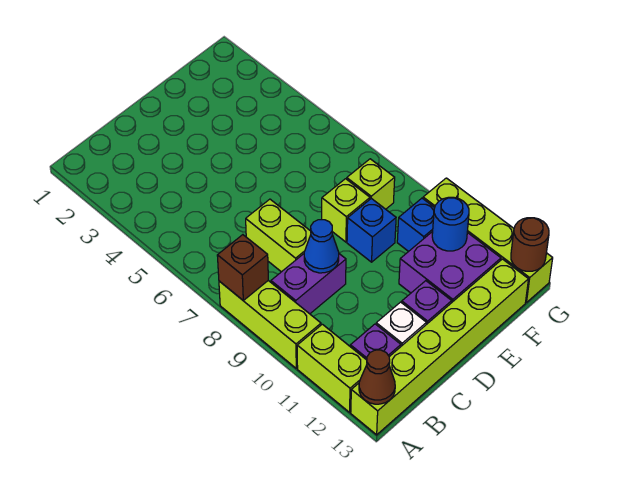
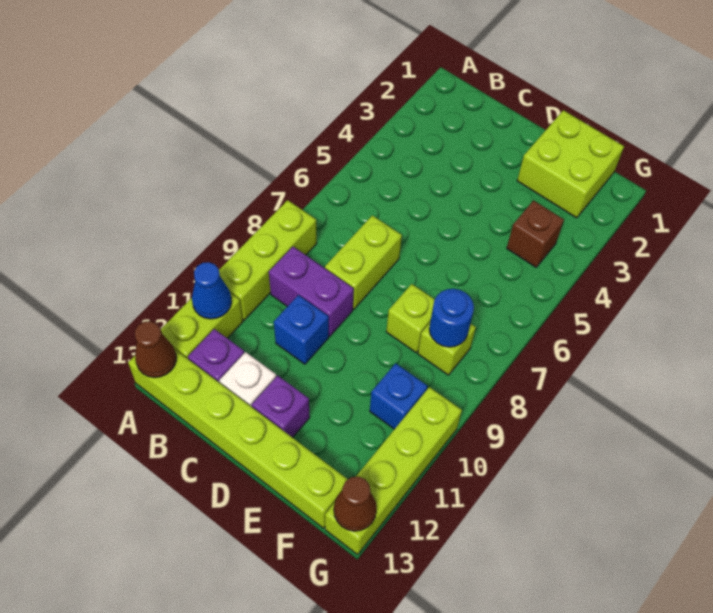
brown brick A8 level 2 -> brown brick F4 level 1
blue cone C9 level 2 -> blue cone A11 level 2
none -> lime brick E1:F2 level 1
blue brick E9 level 1 -> blue brick C10 level 1
purple brick E11:F12 level 1 -> none
blue round brick F11 level 2 -> blue round brick F8 level 2
brown round brick G13 level 2 -> brown cone G13 level 2

